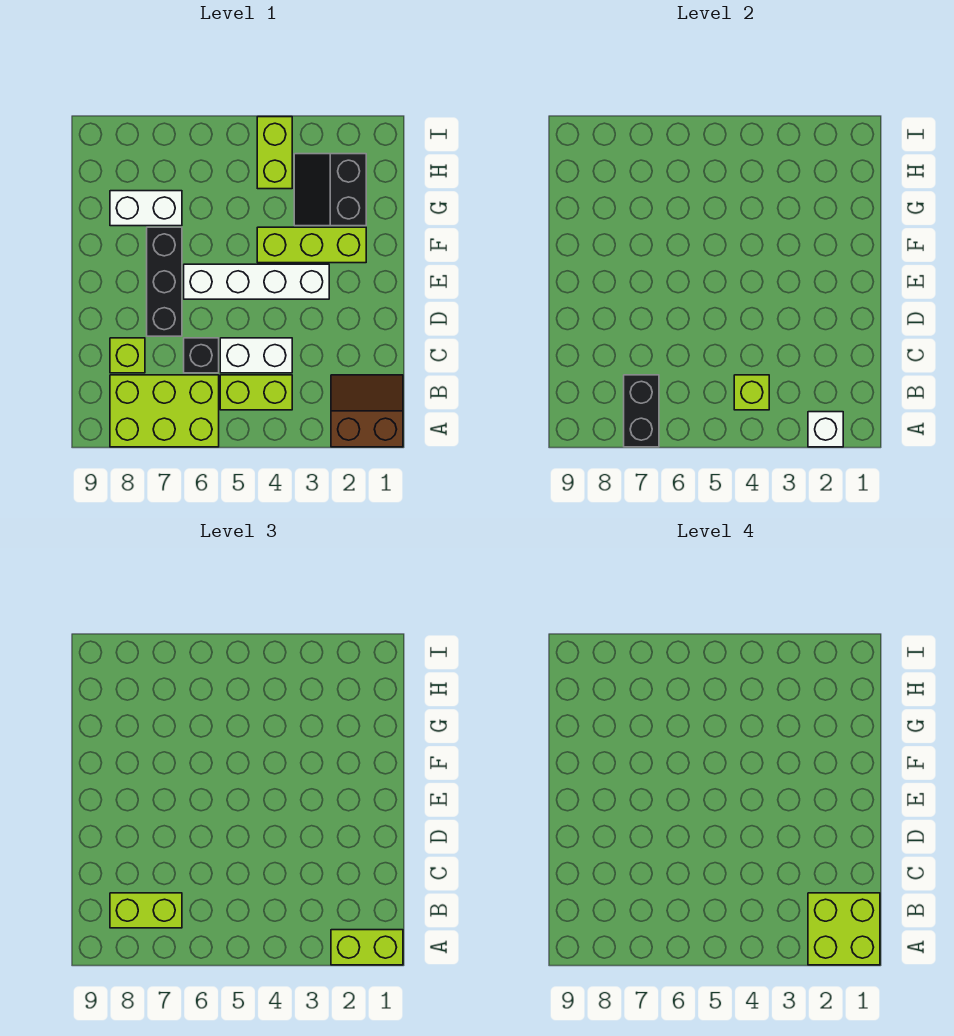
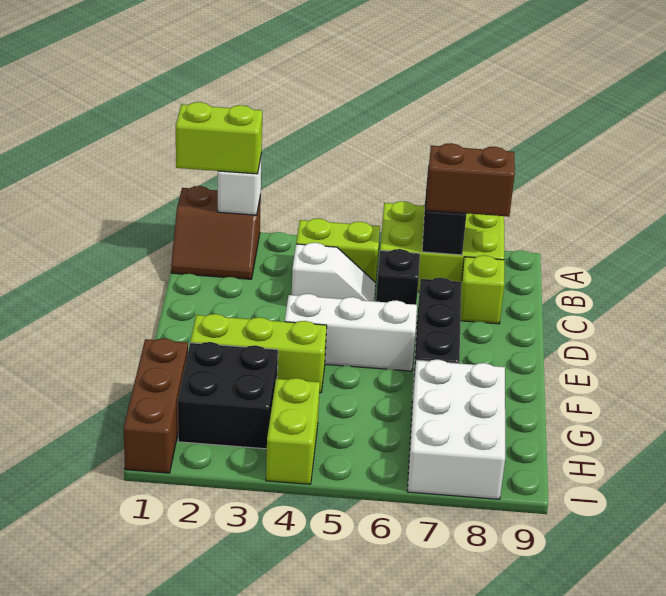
lime brick A1:B2 level 4 -> none
lime brick B4 level 2 -> none
lime brick B7:B8 level 3 -> brown brick B7:B8 level 3
white brick C4:C5 level 1 -> white slope C4:C5 level 1 top 4
white brick E3:E6 level 1 -> white brick E4:E6 level 1
none -> brown brick G1:I1 level 1
black slope G2:H3 level 1 top 2 -> black brick G2:H3 level 1
white brick G7:G8 level 1 -> white brick G7:I8 level 1

